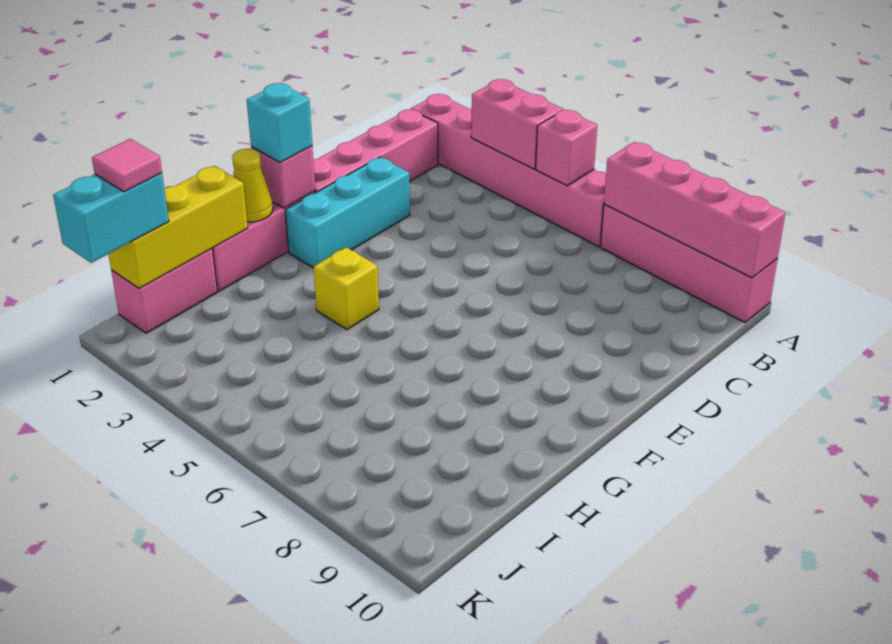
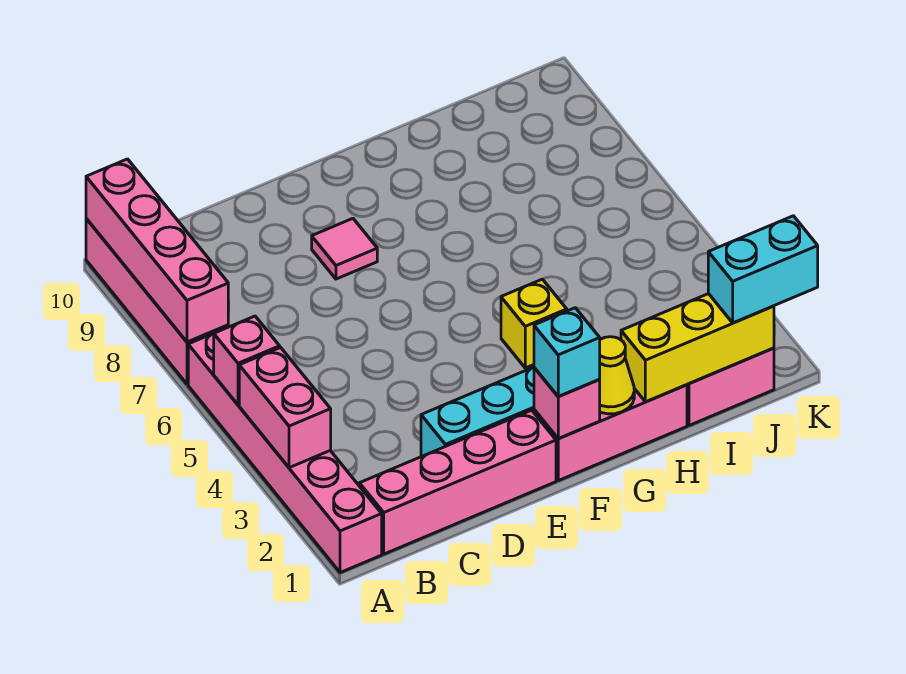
pink tile J1 level 4 -> pink tile E8 level 1

